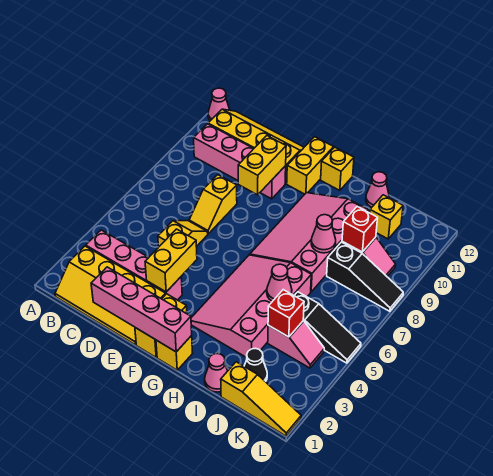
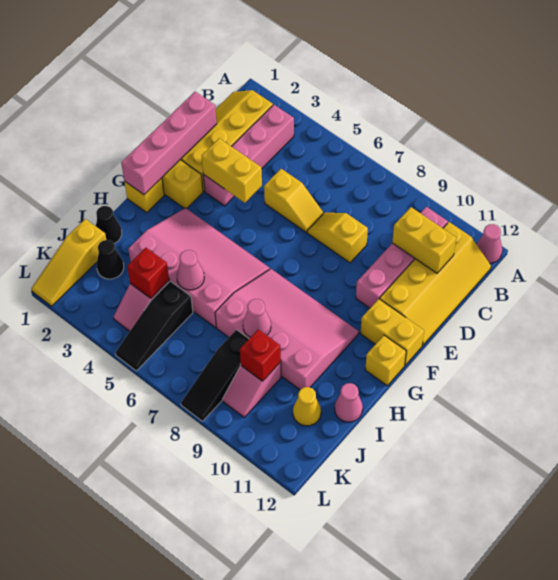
yellow brick E9:E10 level 2 -> yellow brick C10:C11 level 2
pink cone I1 level 1 -> black cone I1 level 1
yellow brick J11 level 1 -> yellow cone J11 level 1

